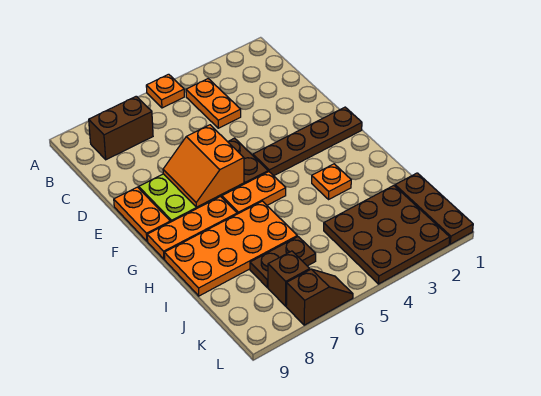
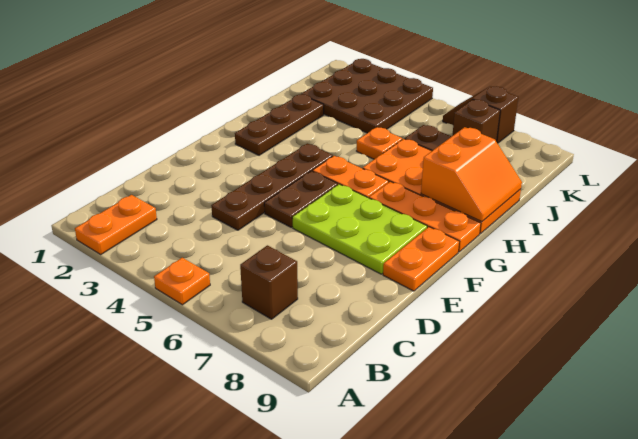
orange plate B4:C4 level 1 -> orange plate A2:B2 level 1
brown brick B7:B8 level 1 -> brown brick B7 level 1
orange slope E6:F7 level 2 top 6 -> orange slope H8:I9 level 2 top 8
brown plate F1:F4 level 1 -> brown plate D4:G4 level 1
orange plate H3 level 1 -> orange plate I5 level 1
brown plate J1:L1 level 1 -> brown plate G2:I2 level 1

